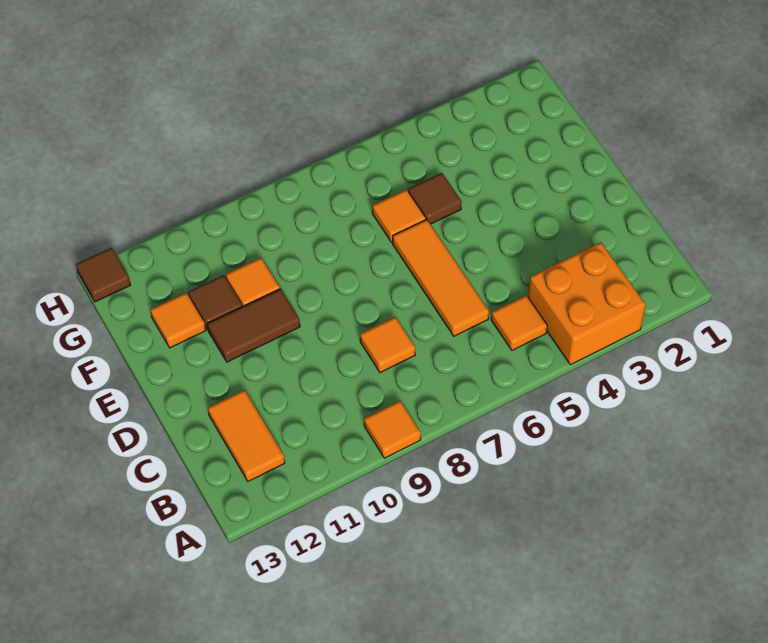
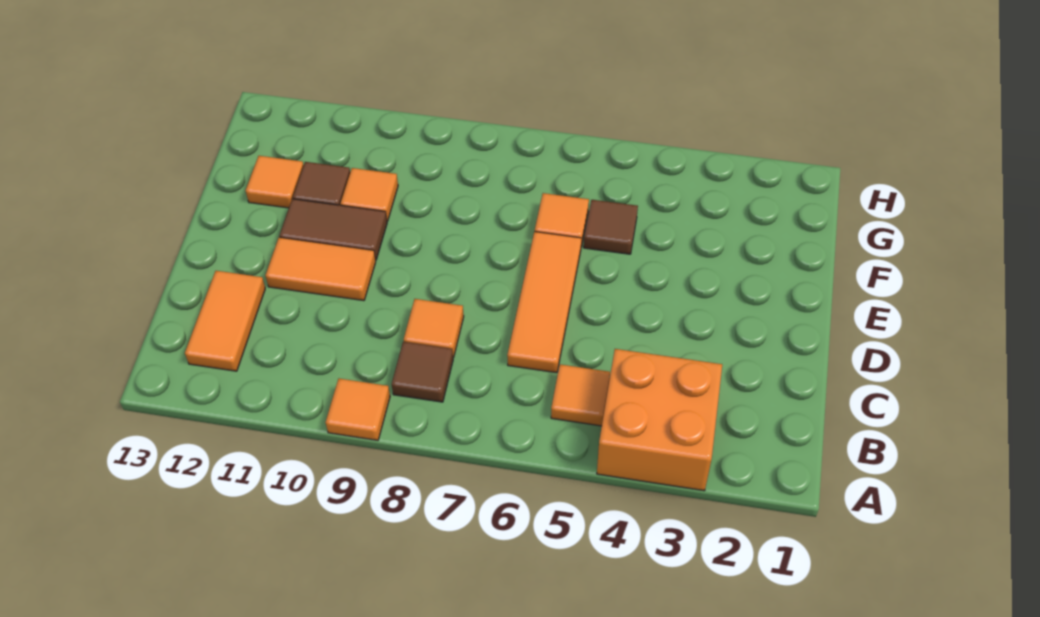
none -> orange tile D10:D11 level 1
brown tile H13 level 1 -> brown tile B8 level 1

